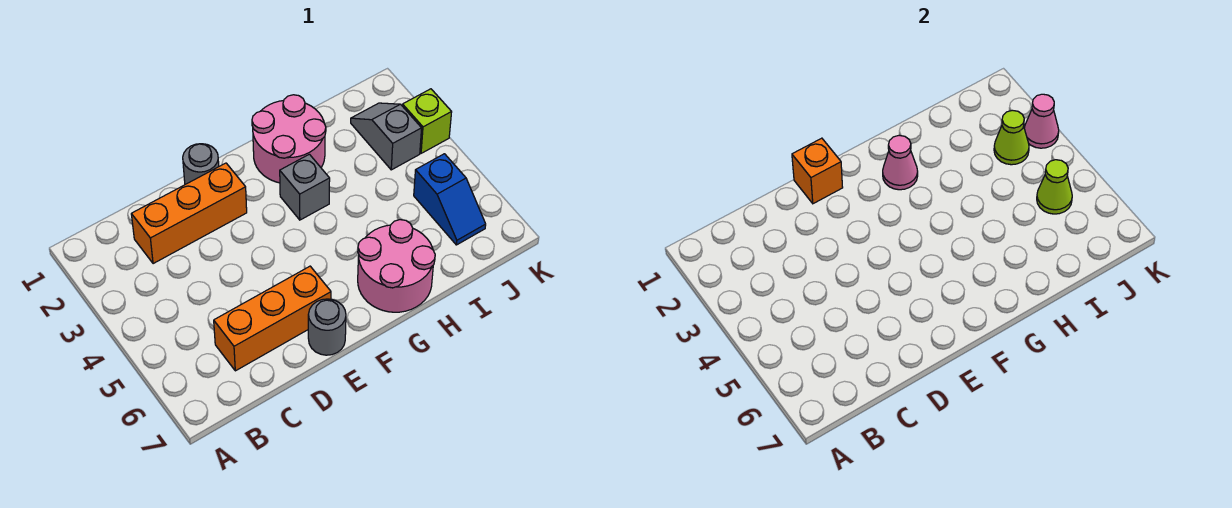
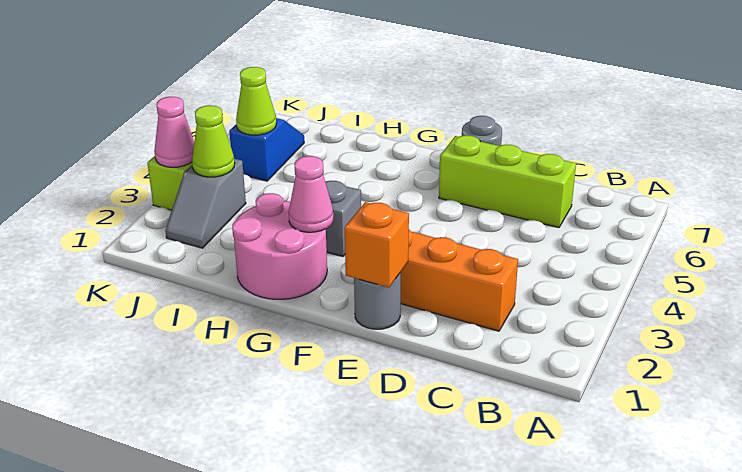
orange brick C6:E6 level 1 -> lime brick C6:E6 level 1
pink round brick G6:H7 level 1 -> none

